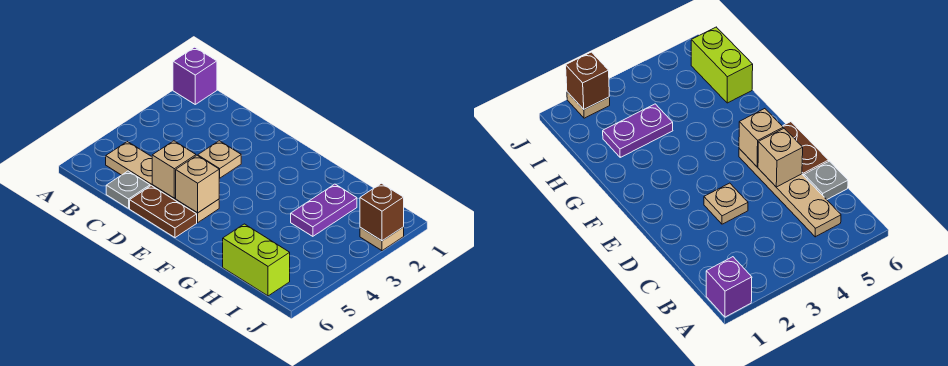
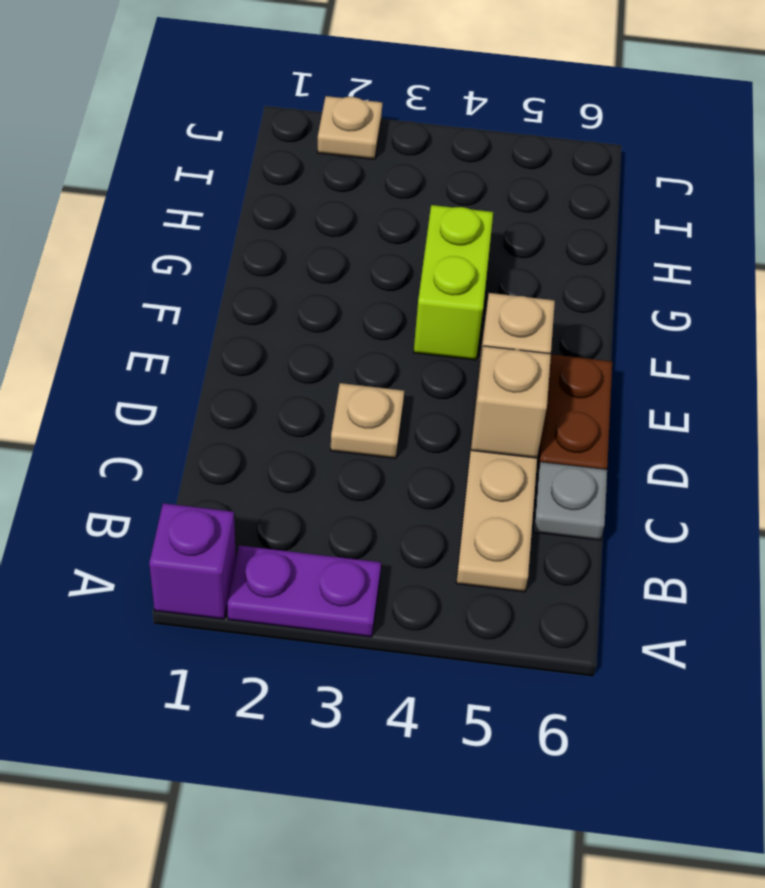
purple plate H2:H3 level 1 -> purple plate A2:A3 level 1
lime brick H6:I6 level 1 -> lime brick F4:G4 level 1
brown brick J2 level 2 -> none

